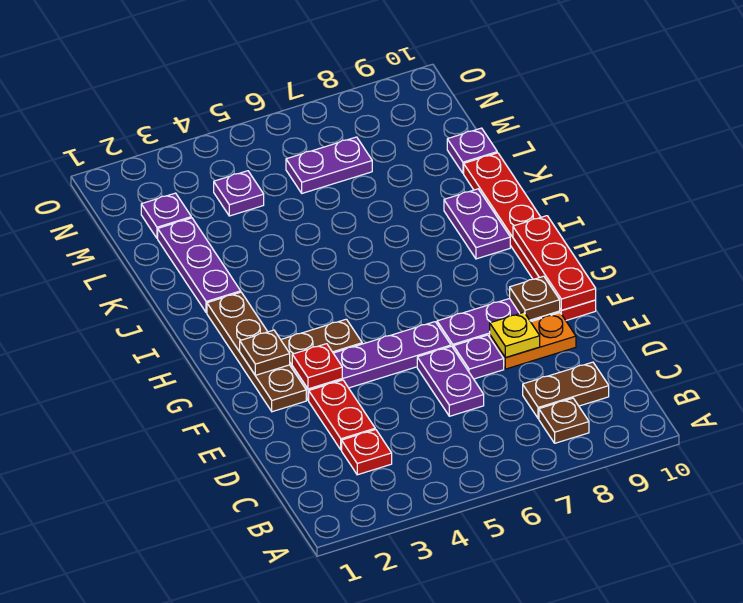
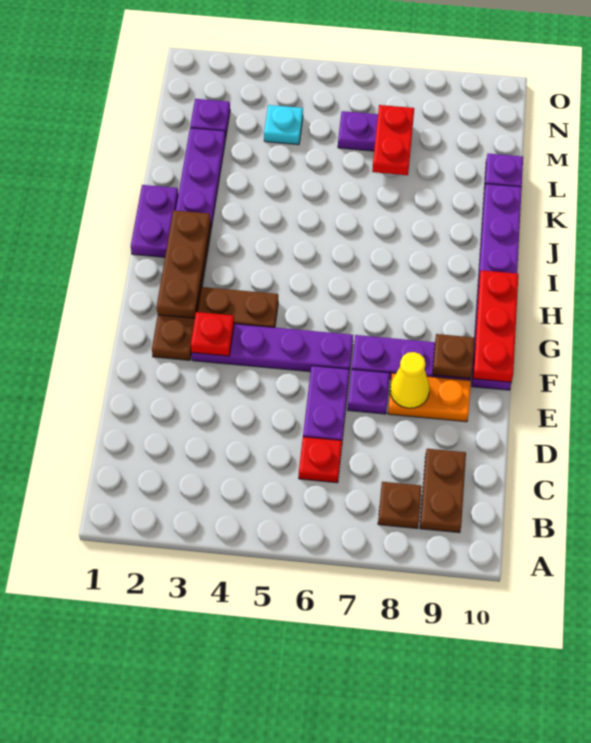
red plate C3 level 1 -> red plate C6 level 1
brown plate C8:C9 level 1 -> brown plate B9:C9 level 1
red plate D3:E3 level 1 -> red plate L7:M7 level 2
yellow plate E8 level 2 -> yellow cone E8 level 2
red plate F10:K10 level 1 -> purple plate F10:K10 level 1
brown plate G2 level 2 -> brown plate G2:I2 level 2
purple plate I9:J9 level 1 -> purple plate I1:J1 level 1
purple plate M4 level 1 -> cyan plate M4 level 1

